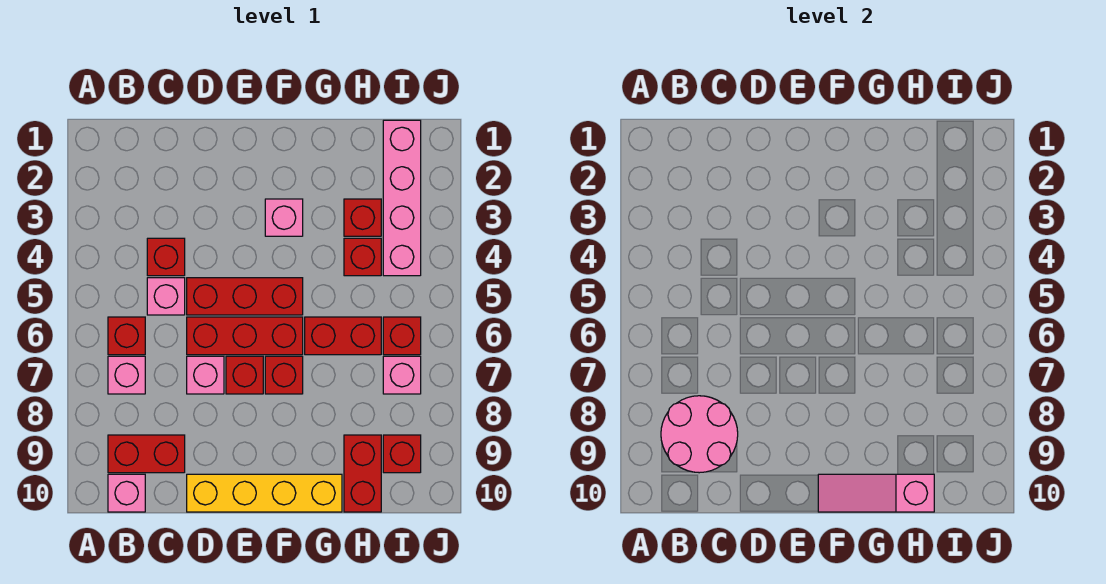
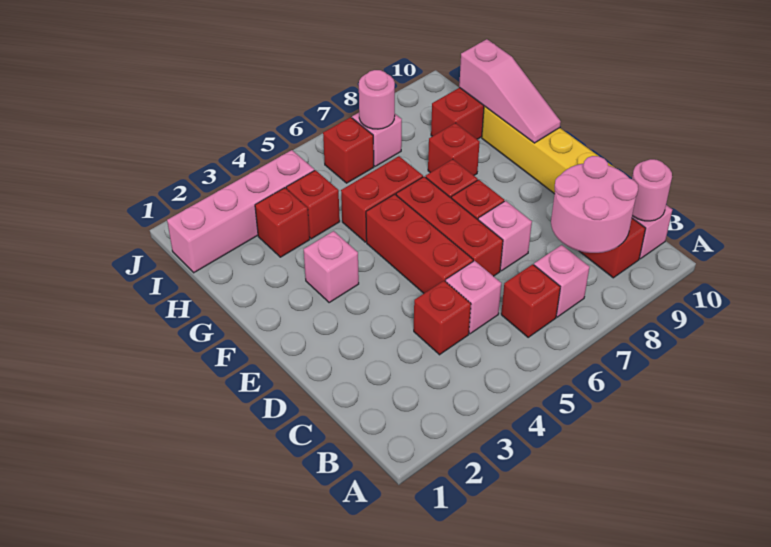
none -> pink round brick B10 level 2
red brick G6:H6 level 1 -> red brick G5:G6 level 1
none -> pink round brick I7 level 2
red brick I9 level 1 -> red brick G8 level 1

